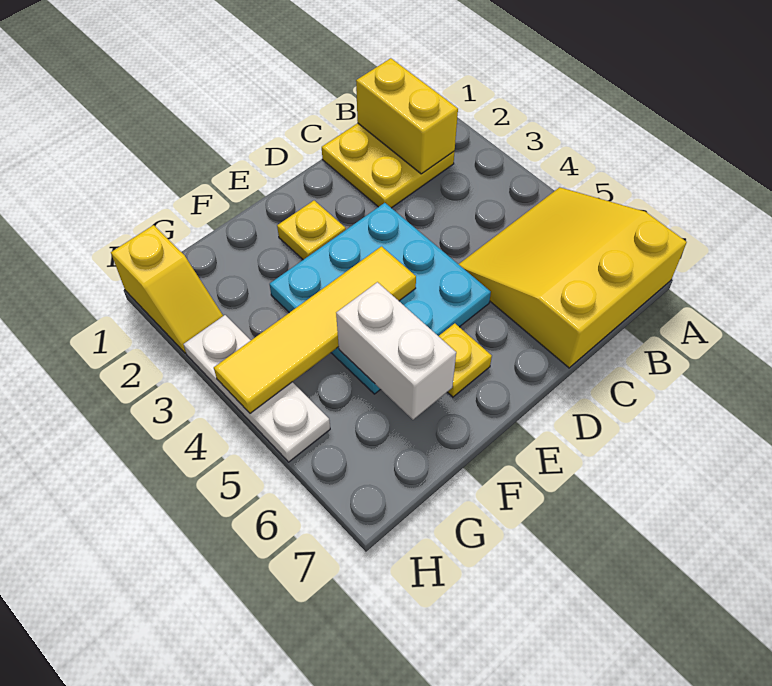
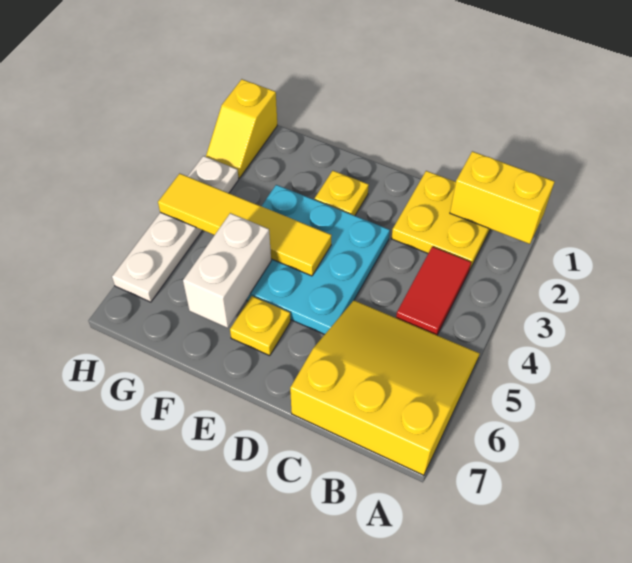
yellow brick B1:B2 level 2 -> yellow brick A1:B1 level 2
none -> red tile B3:B4 level 1
white plate H3:H5 level 1 -> white plate H3:H6 level 1

